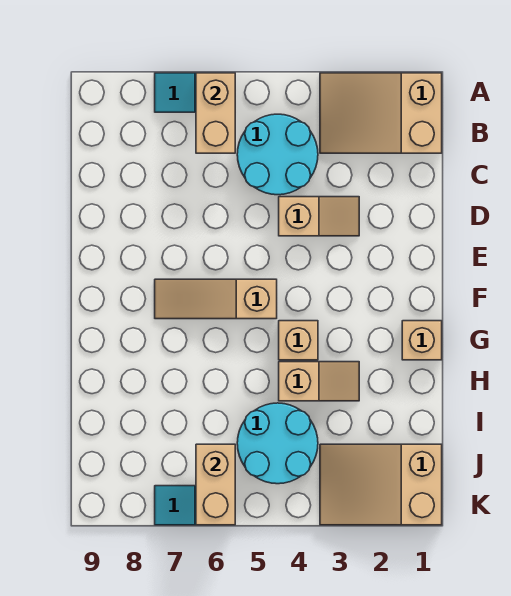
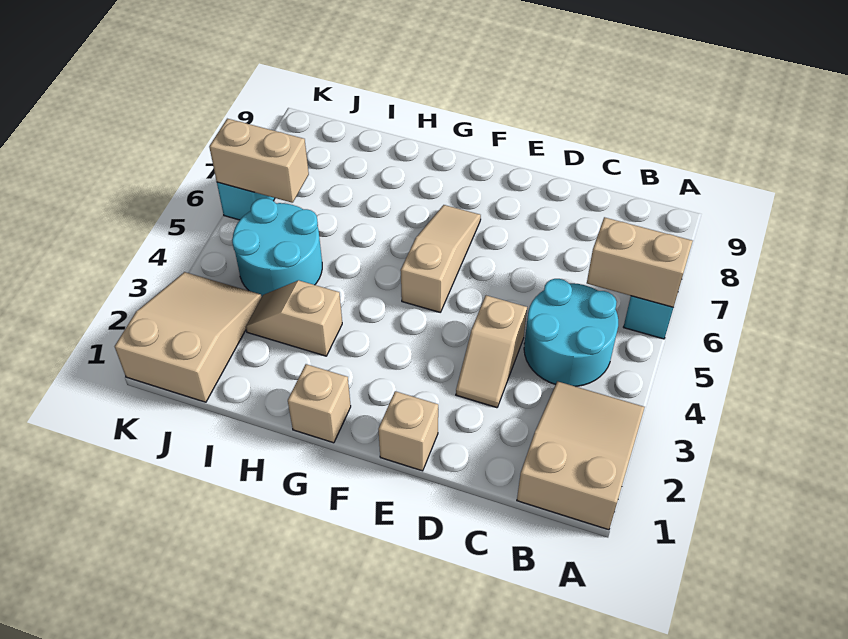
tan brick G4 level 1 -> tan brick E1 level 1
tan slope H3:H4 level 1 top 4 -> tan slope H3:I3 level 1 top H

